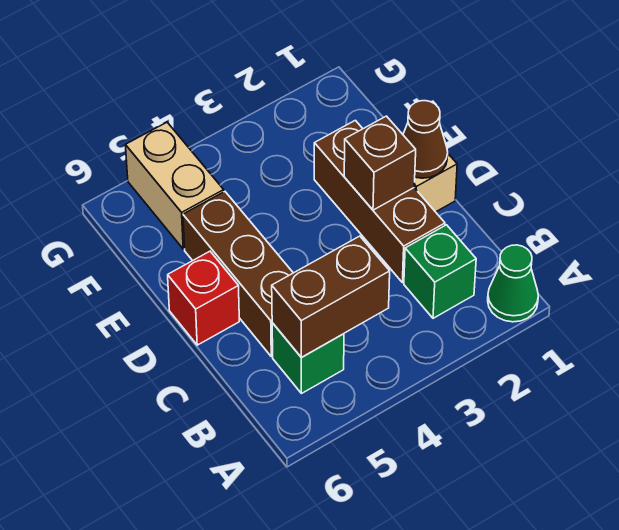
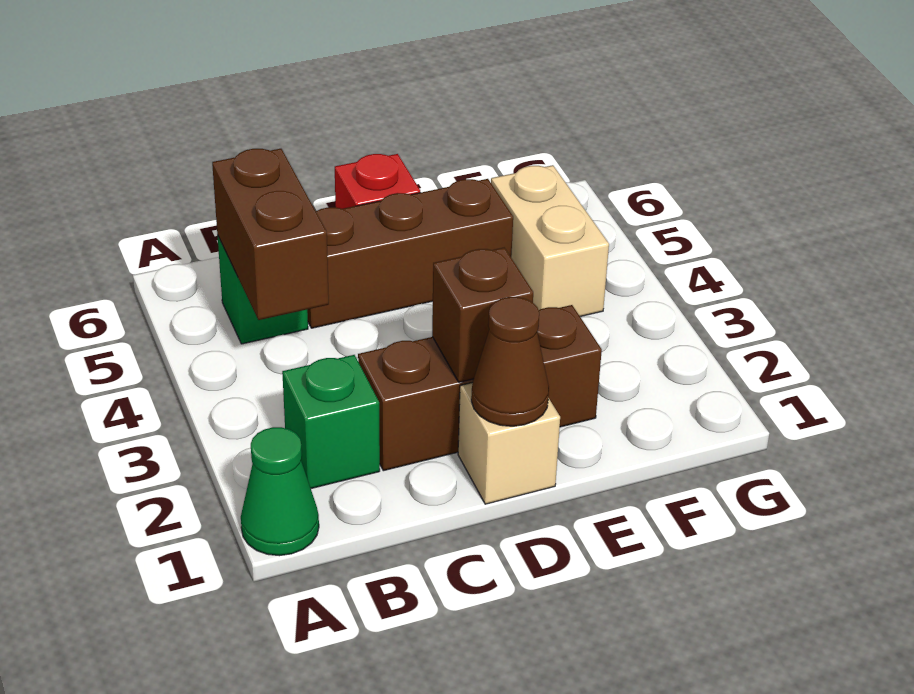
tan brick F5:G5 level 1 -> tan brick F4:F5 level 1

